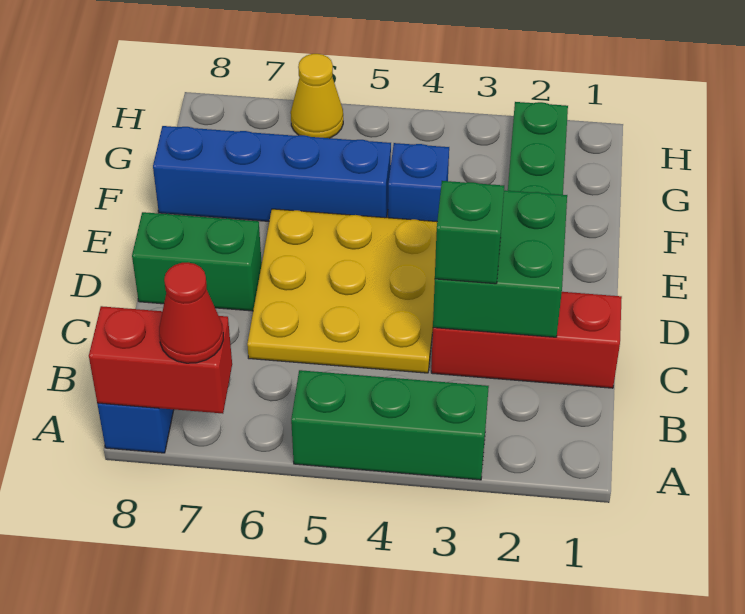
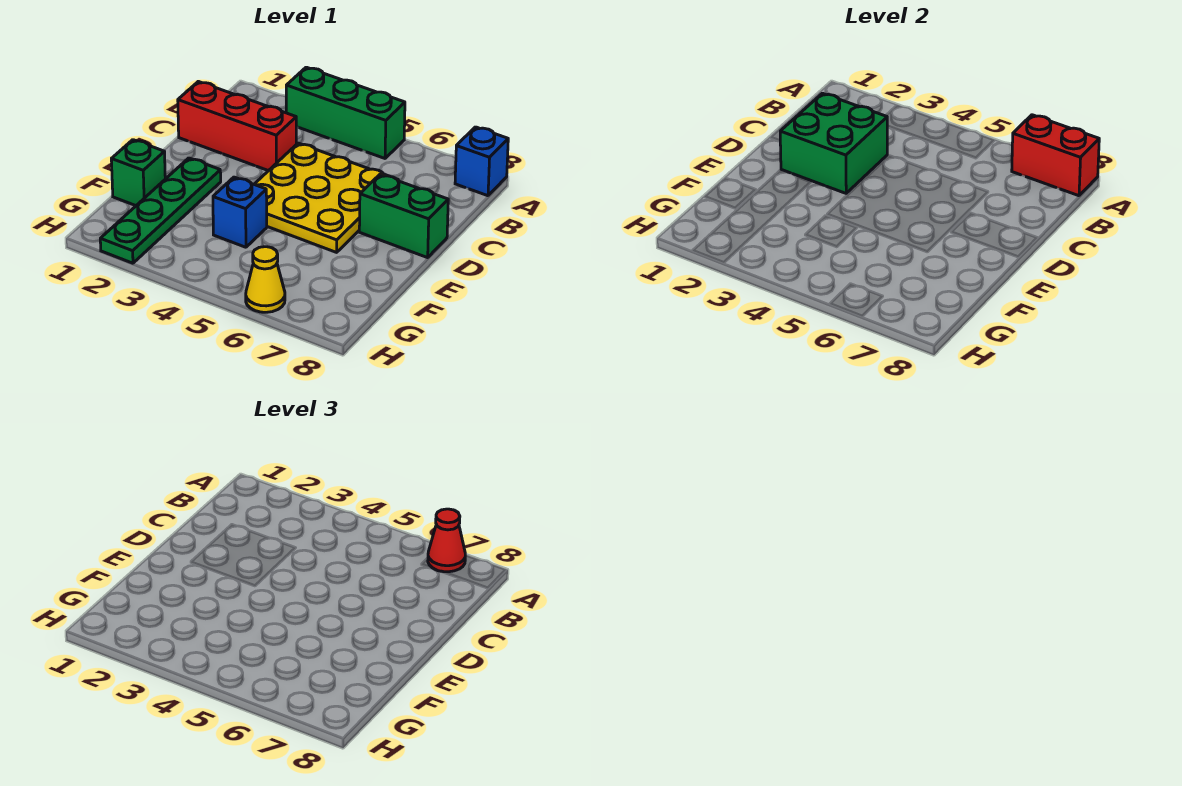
green brick C3 level 3 -> green brick F1 level 1
blue brick F5:F8 level 1 -> none

